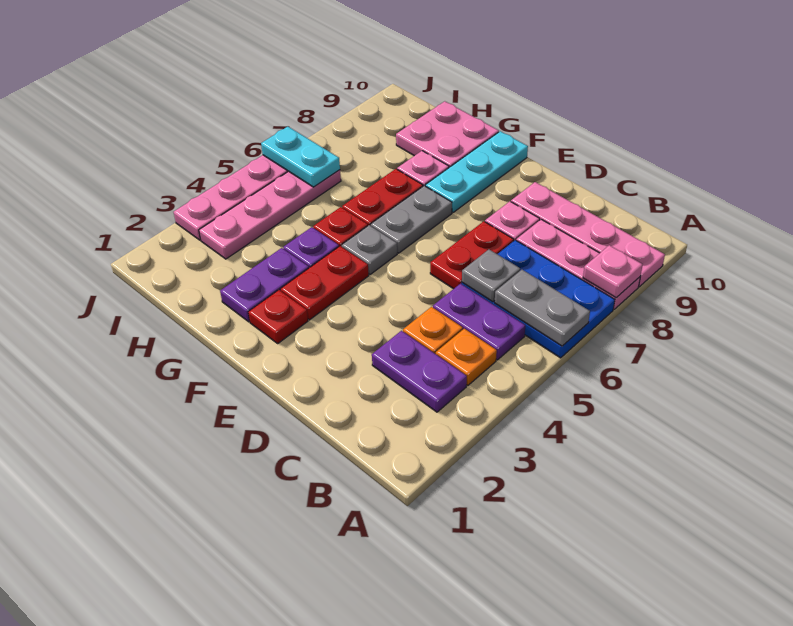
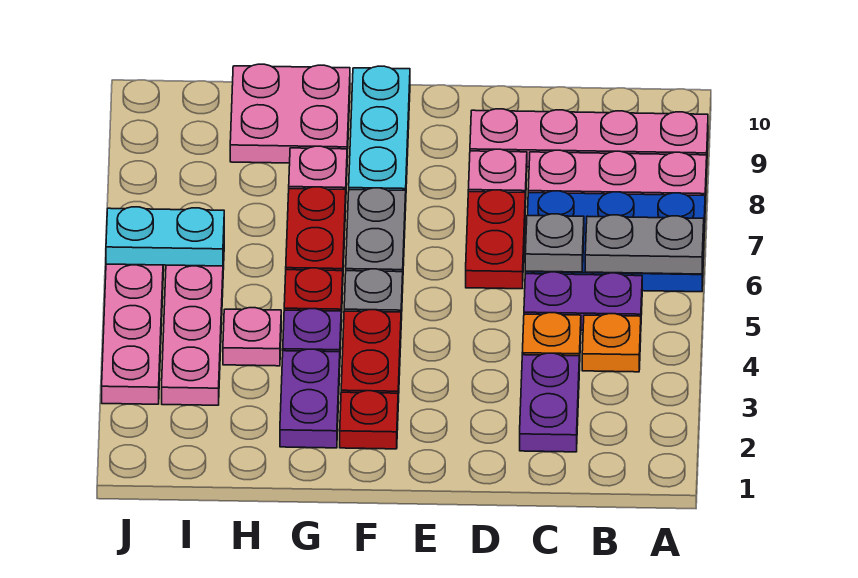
pink plate A8 level 2 -> pink plate H4 level 1
purple plate B3:C3 level 1 -> purple plate C2:C3 level 1

